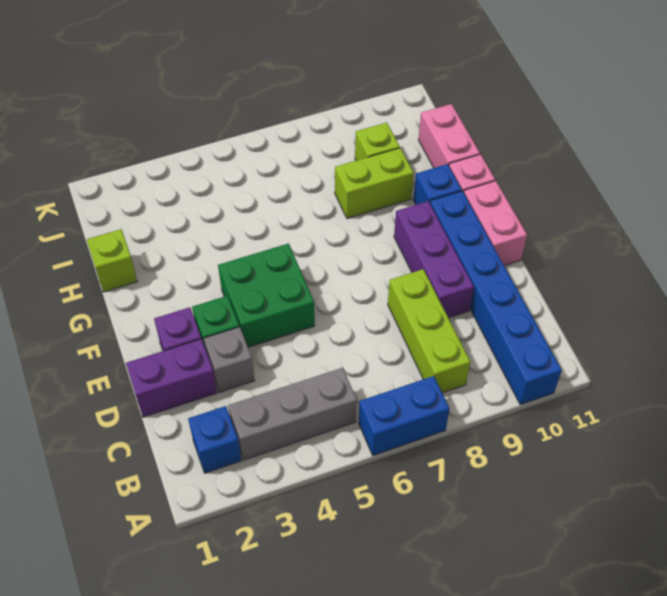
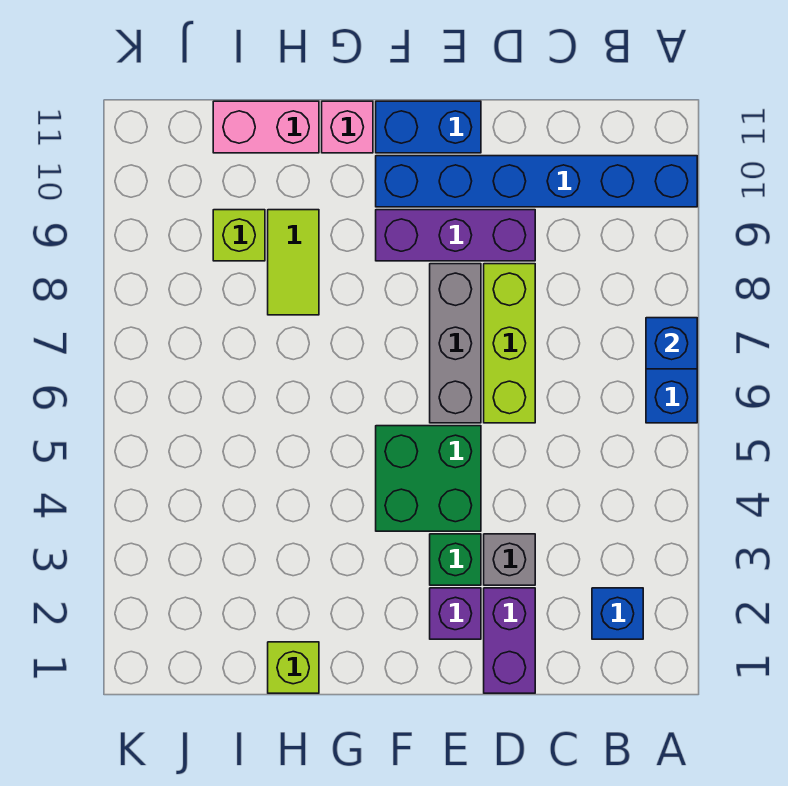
grey brick B3:B5 level 1 -> grey brick E6:E8 level 1
lime brick B8:D8 level 1 -> lime brick D6:D8 level 1
pink brick E11:F11 level 1 -> blue brick E11:F11 level 1
blue brick G10 level 1 -> blue brick A7 level 2
lime brick H8:H9 level 1 -> lime tile H8:H9 level 1

